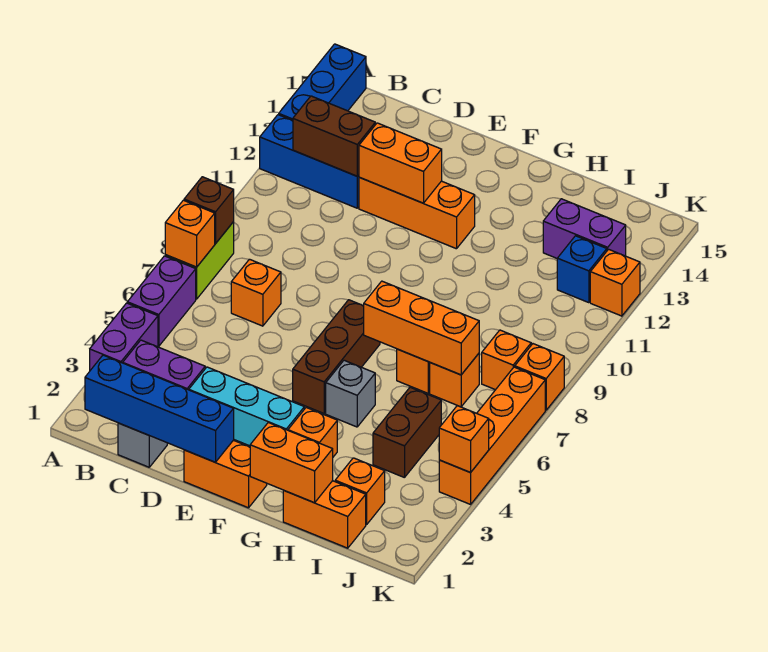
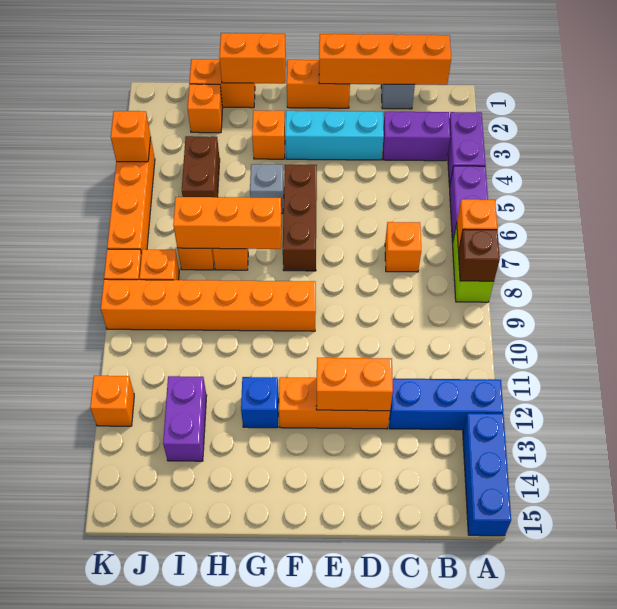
blue brick B1:E1 level 2 -> orange brick B1:E1 level 2
brown brick B12:C12 level 2 -> none
none -> orange brick F9:K9 level 1
purple brick I13:J13 level 1 -> purple brick I12:I13 level 1
blue brick J12 level 1 -> blue brick G12 level 1

